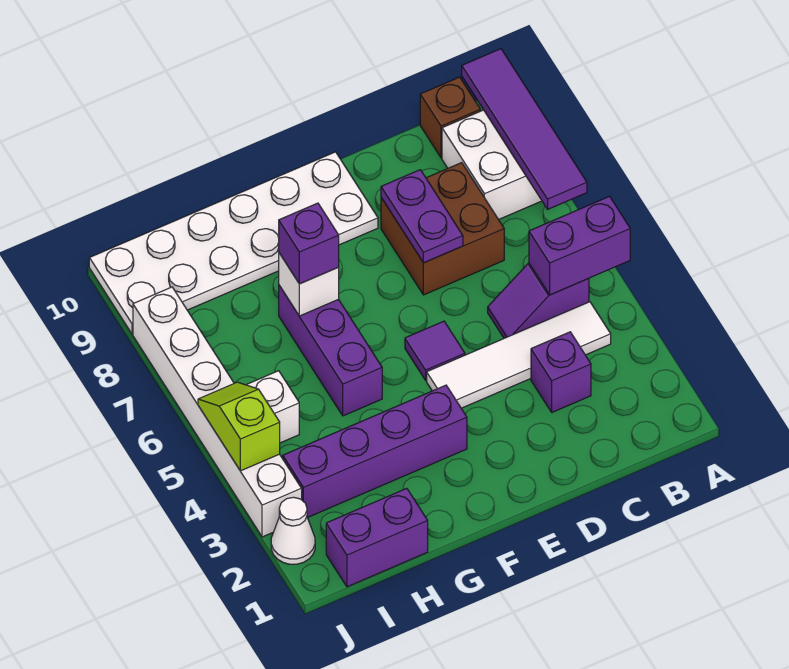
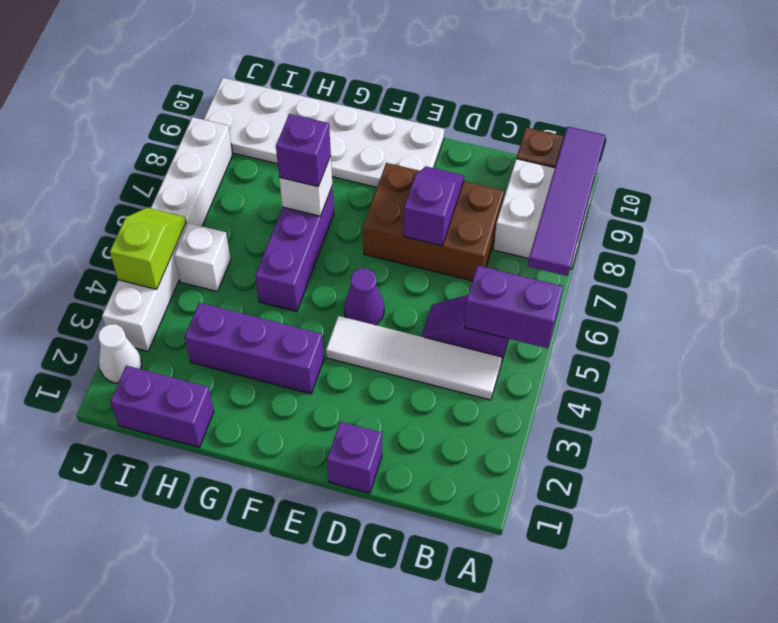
purple brick C3 level 1 -> purple brick D1 level 1
brown brick C7:D8 level 1 -> brown brick C7:E8 level 1
purple plate D7:D8 level 2 -> purple slope D7:D8 level 2 top 7
purple tile E5 level 1 -> purple cone E5 level 1
purple brick F3:I3 level 1 -> purple brick F3:H3 level 1

